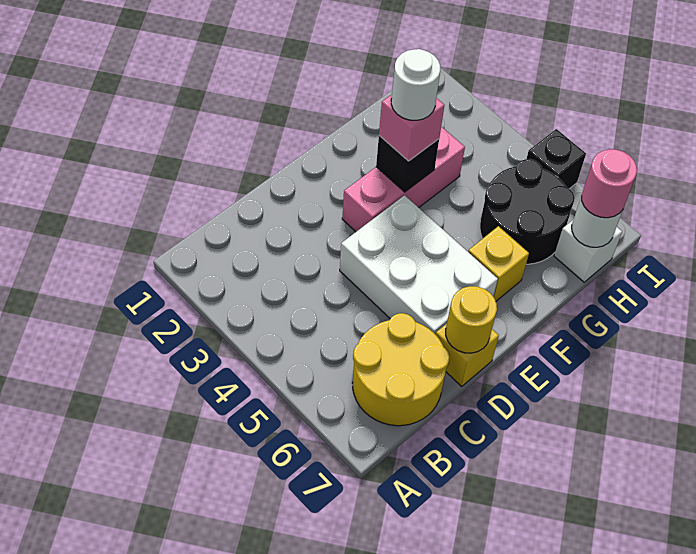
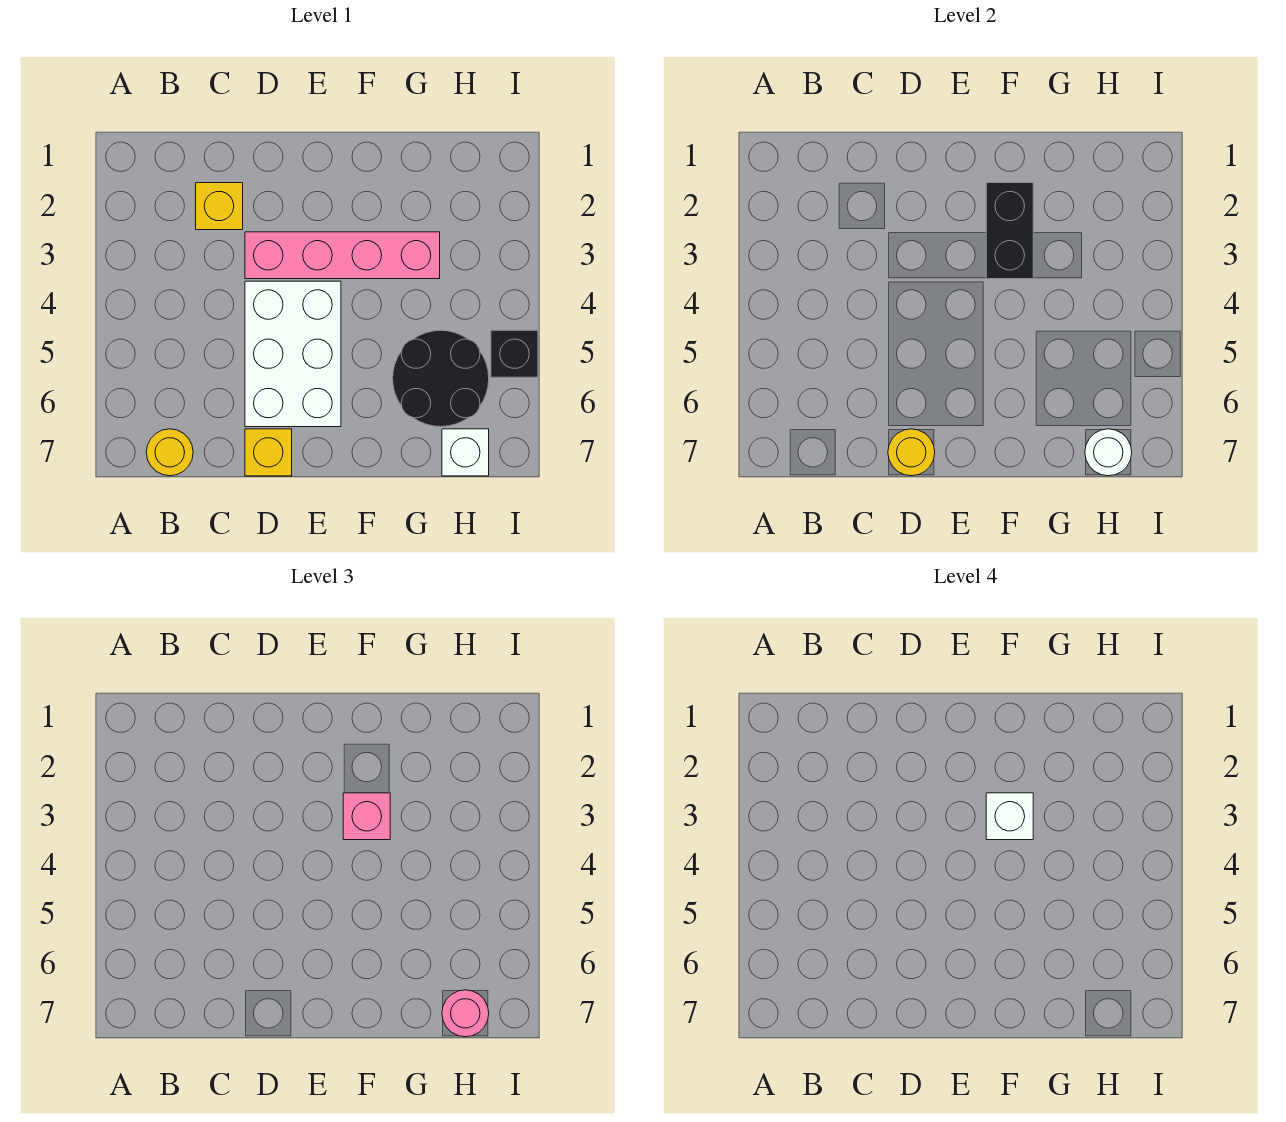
yellow round brick B6:C7 level 1 -> yellow round brick B7 level 1
pink brick E3:G3 level 1 -> pink brick D3:G3 level 1
black brick F3 level 2 -> black brick F2:F3 level 2
white round brick F3 level 4 -> white brick F3 level 4
yellow brick F6 level 1 -> yellow brick C2 level 1

